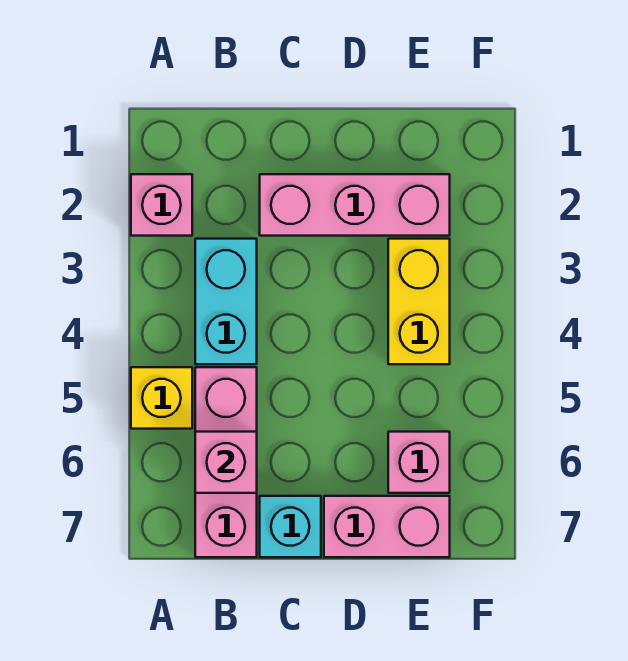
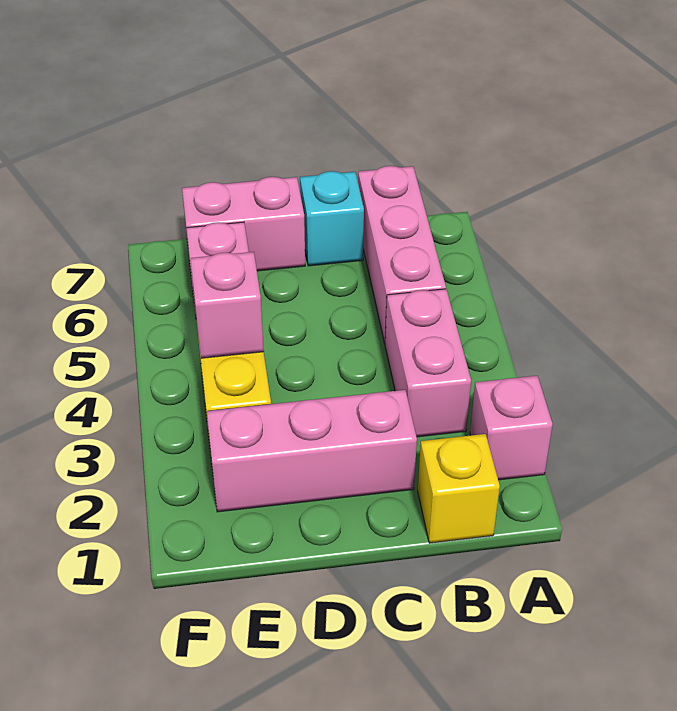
yellow brick A5 level 1 -> yellow brick B1 level 1
cyan brick B3:B4 level 1 -> pink brick B3:B4 level 1
pink brick B6 level 2 -> pink brick E4 level 2

